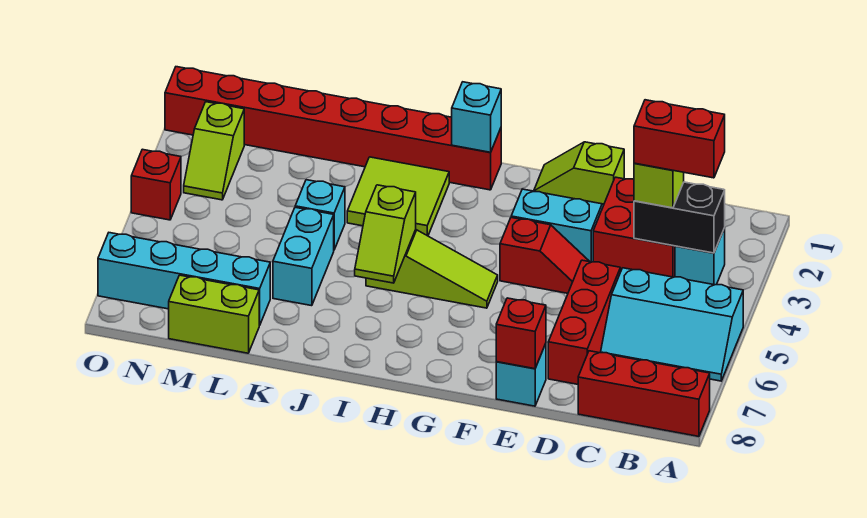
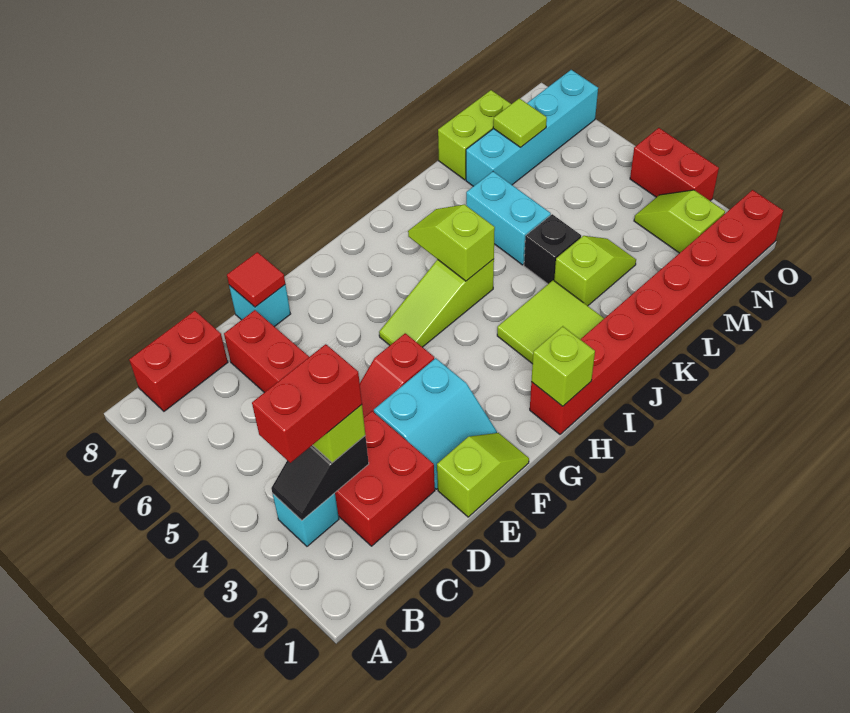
cyan slope A5:C6 level 1 top 5 -> none
red brick A8:C8 level 1 -> red brick B8:C8 level 1
black brick B3:C3 level 2 -> black slope B3:C3 level 2 top C
red brick E8 level 2 -> red tile E8 level 2
cyan brick H1 level 2 -> lime brick H1 level 2
none -> lime slope K3:L3 level 1 top K
cyan brick K4 level 1 -> black brick K4 level 1
none -> lime tile M7 level 2
red brick O4 level 1 -> red brick O3:O4 level 1

